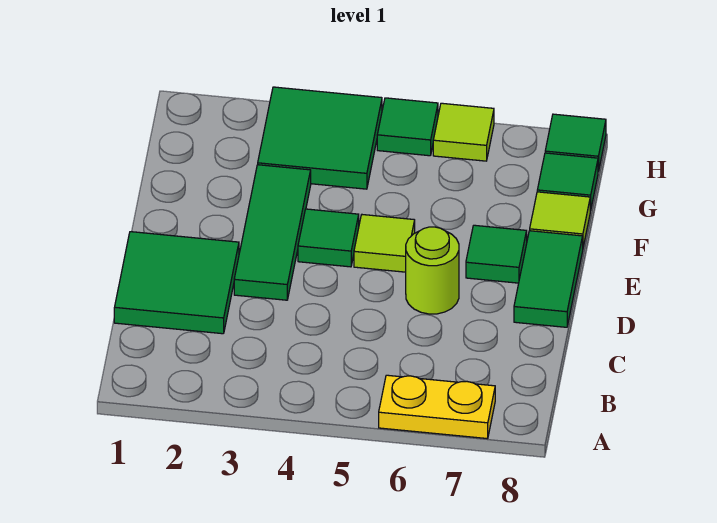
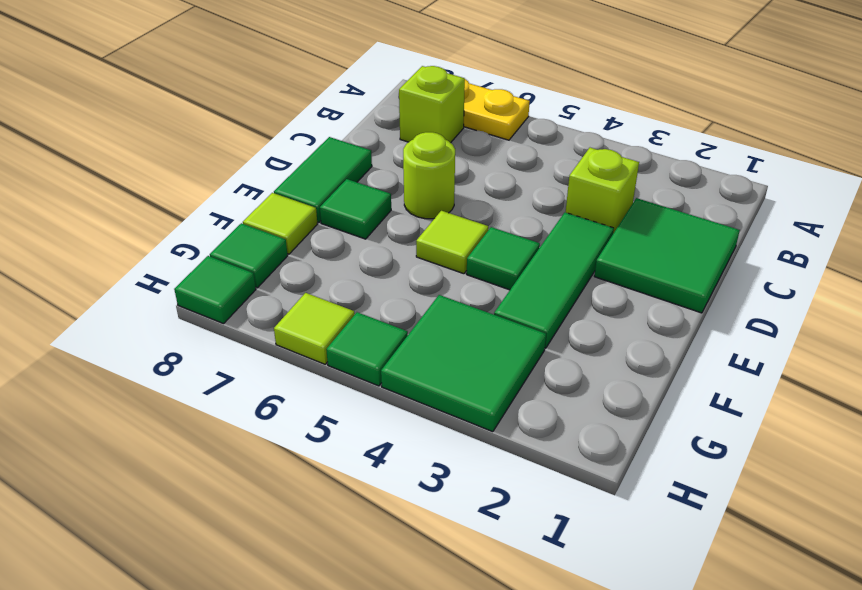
none -> lime brick B7 level 1
none -> lime brick C3 level 1

